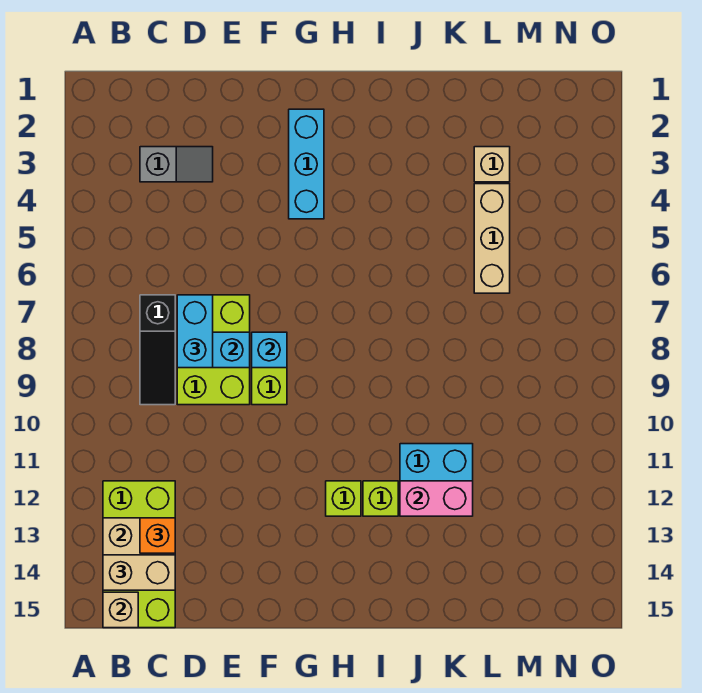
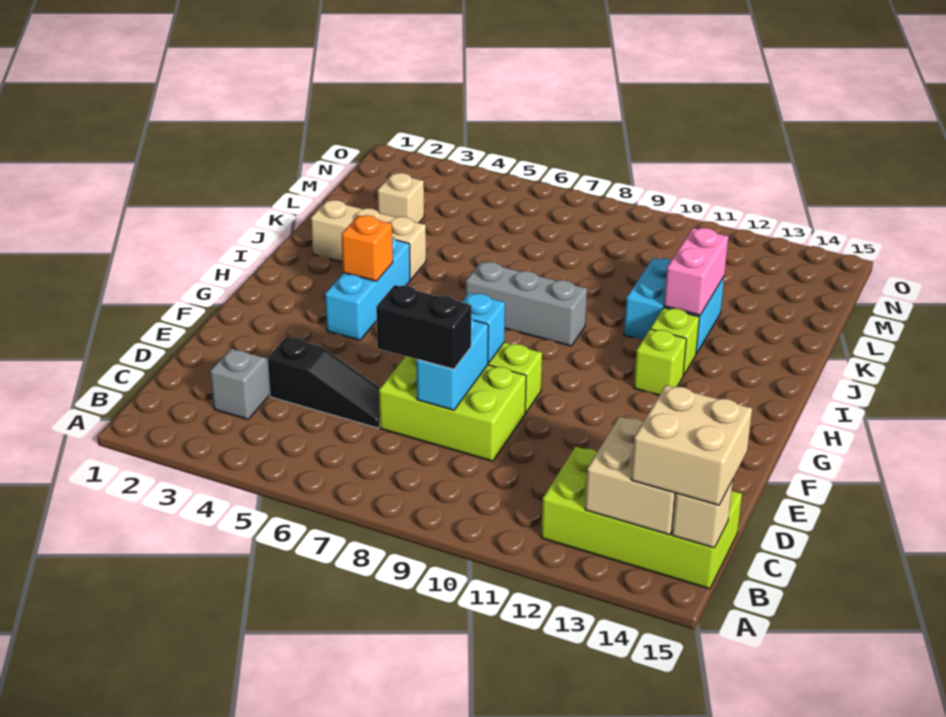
tan brick B14:C14 level 3 -> tan brick B14:C15 level 3
black slope C7:C9 level 1 top 7 -> black slope D4:D6 level 1 top 4
orange brick C13 level 3 -> orange brick H4 level 2
cyan brick D7:D8 level 3 -> black brick D7:D8 level 3
cyan brick G2:G4 level 1 -> cyan brick G4:I4 level 1
none -> grey brick I7:I9 level 1
tan brick L4:L6 level 1 -> tan brick J2:J4 level 1

